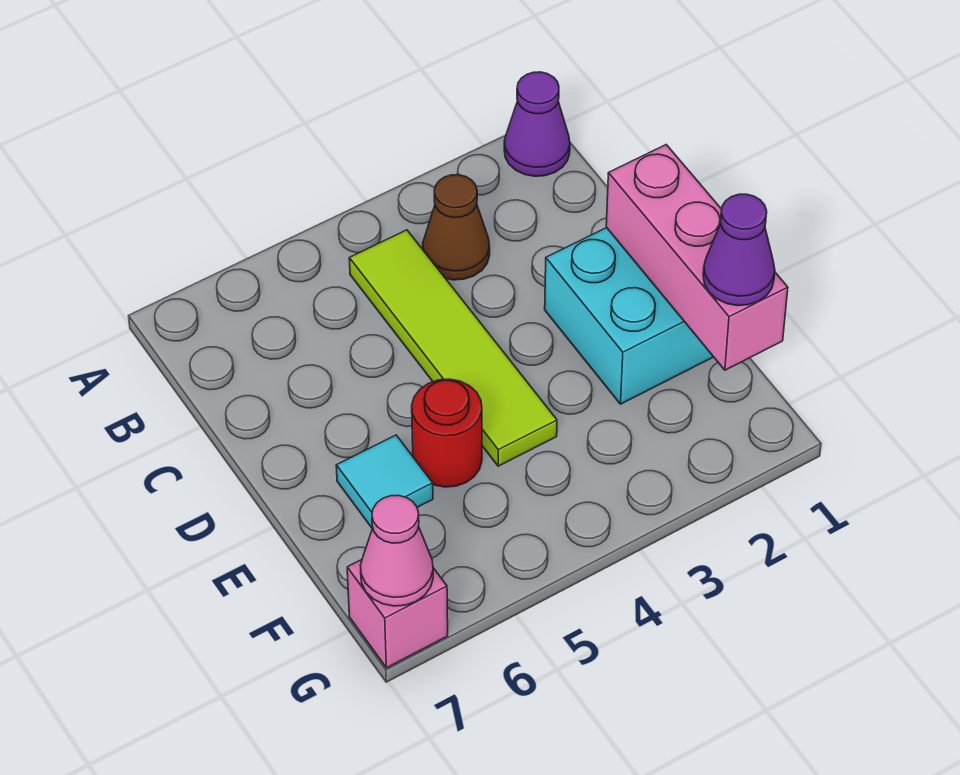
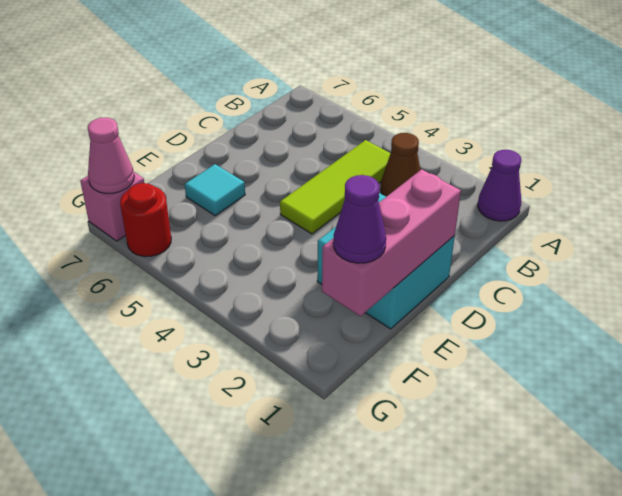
lime tile B4:E4 level 1 -> lime tile B4:D4 level 1
red round brick E5 level 1 -> red round brick G6 level 1

